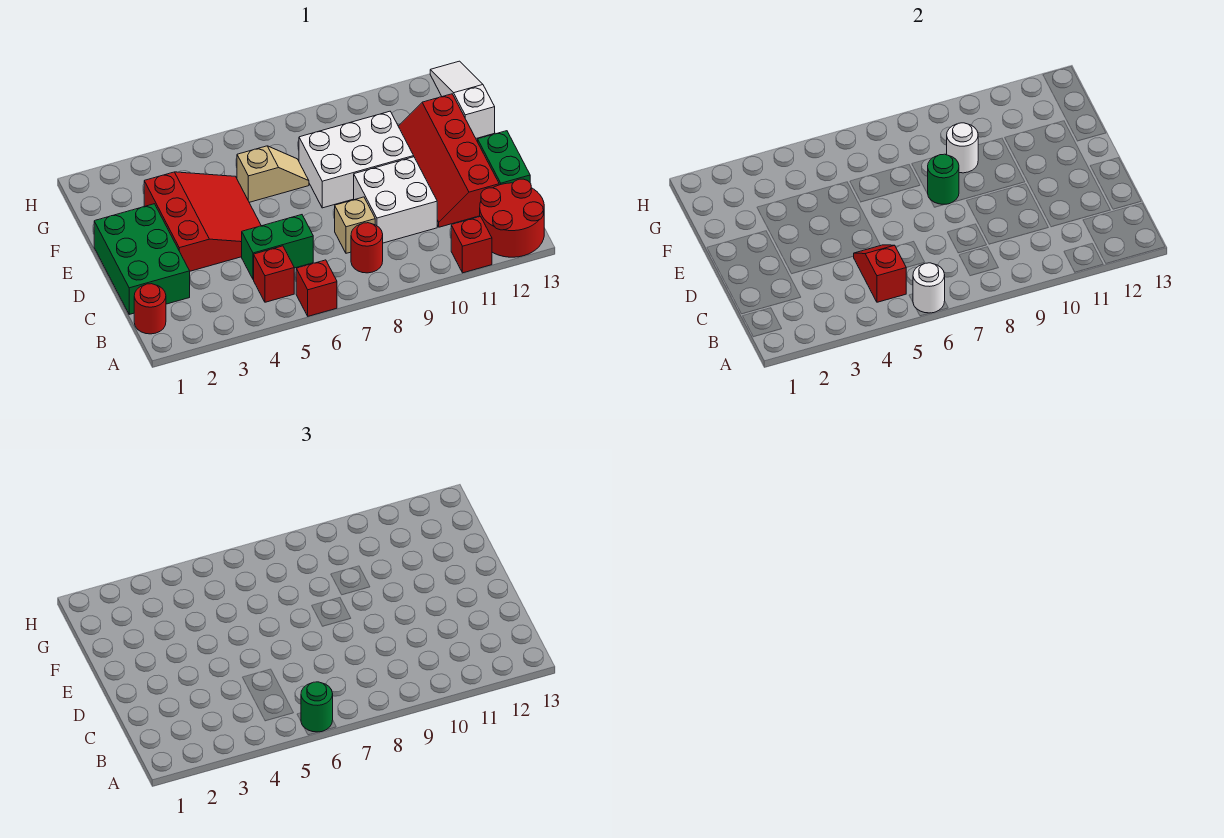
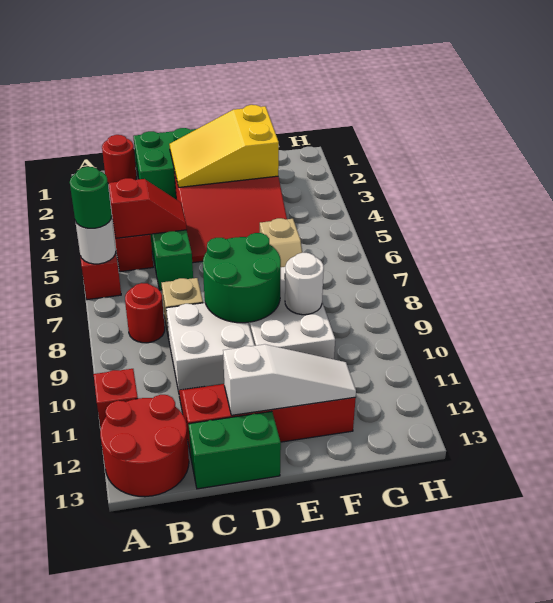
none -> yellow slope D2:F3 level 2 top F
green round brick E8 level 2 -> green round brick D8:E9 level 2
white slope F13:H13 level 1 top F -> white slope D12:F12 level 2 top D

